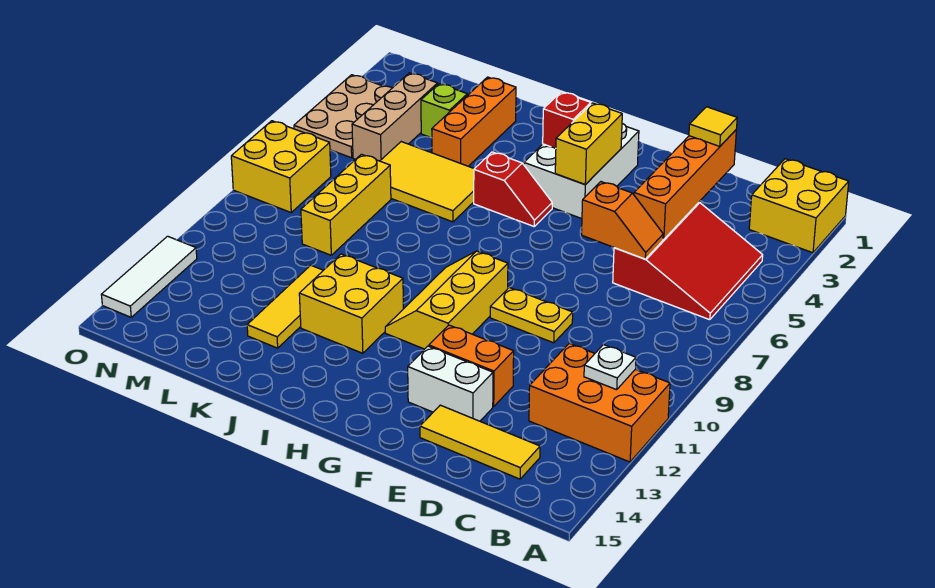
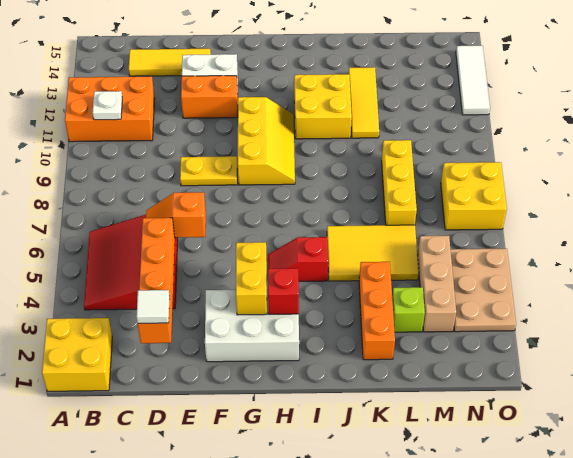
yellow tile D2 level 3 -> white tile D2 level 3
white brick G2:H4 level 1 -> white brick F2:H3 level 1

